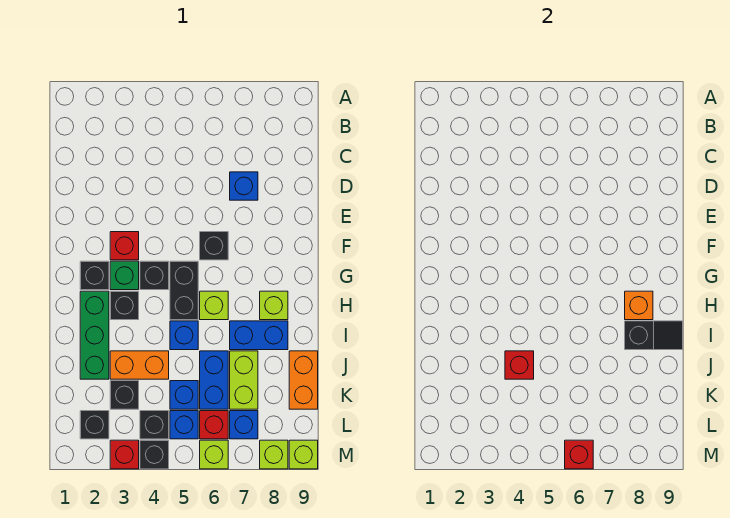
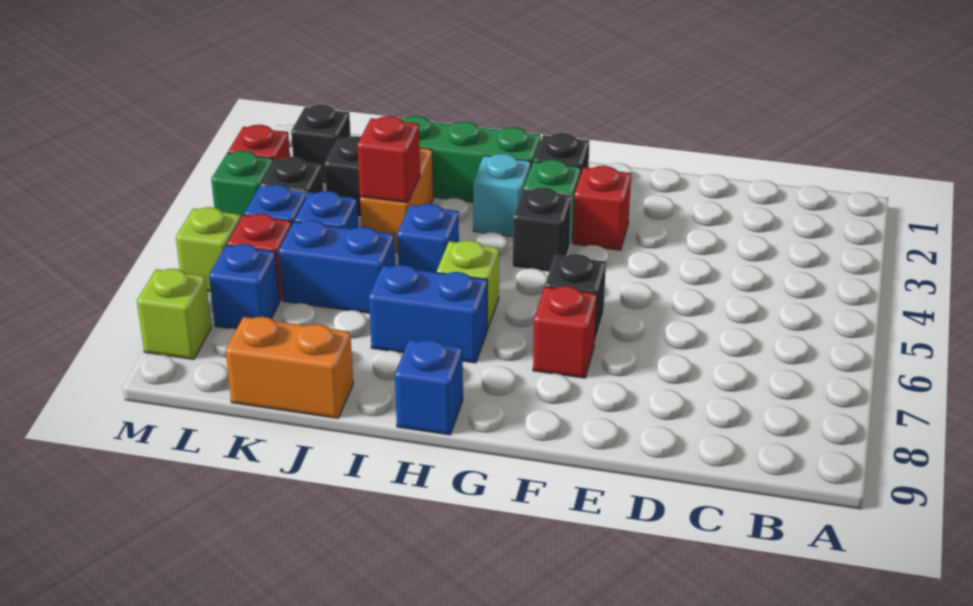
blue brick D7 level 1 -> blue brick H9 level 1
black brick G5:H5 level 1 -> none
black brick H3 level 1 -> cyan brick H3 level 1
lime brick H8 level 1 -> none
orange brick H8 level 2 -> none
blue brick I7:I8 level 1 -> blue brick H7:I7 level 1
black slope I8:I9 level 2 top 8 -> none
lime brick J7:K7 level 1 -> none
black brick M4 level 1 -> green brick M4 level 1
red brick M6 level 2 -> red brick F7 level 1
lime brick M9 level 1 -> none

